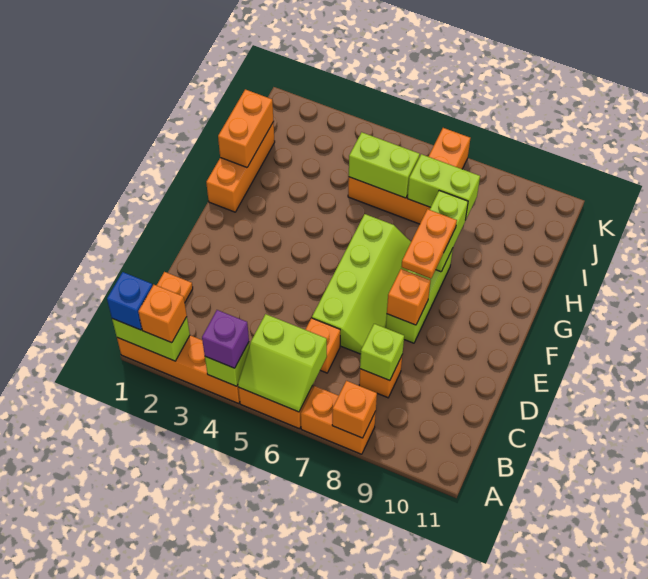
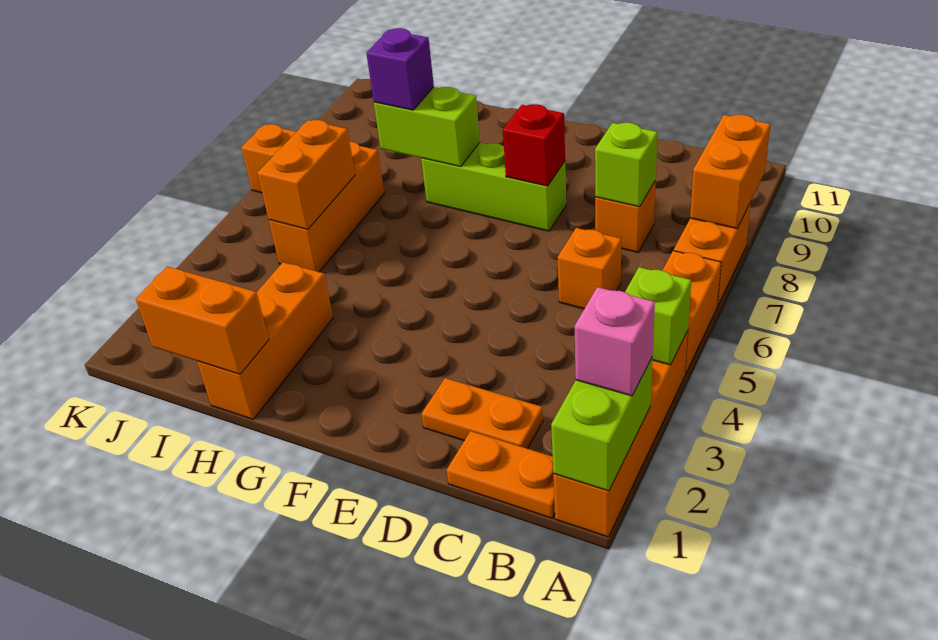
blue brick A1 level 3 -> none
orange brick A2 level 3 -> pink brick A2 level 3
purple brick A4 level 3 -> purple brick H8 level 3
lime slope A5:B6 level 2 top B -> none
orange brick A8 level 2 -> orange brick A8:A9 level 2
lime slope D6:G7 level 1 top 6 -> none
orange brick E8 level 2 -> red brick E8 level 2
orange plate F8:G8 level 3 -> orange plate C2:D2 level 1
orange brick G1:I1 level 1 -> orange brick H1:H3 level 1
lime brick I5:I6 level 2 -> orange brick I5:I6 level 2
lime brick I7:I8 level 2 -> none

